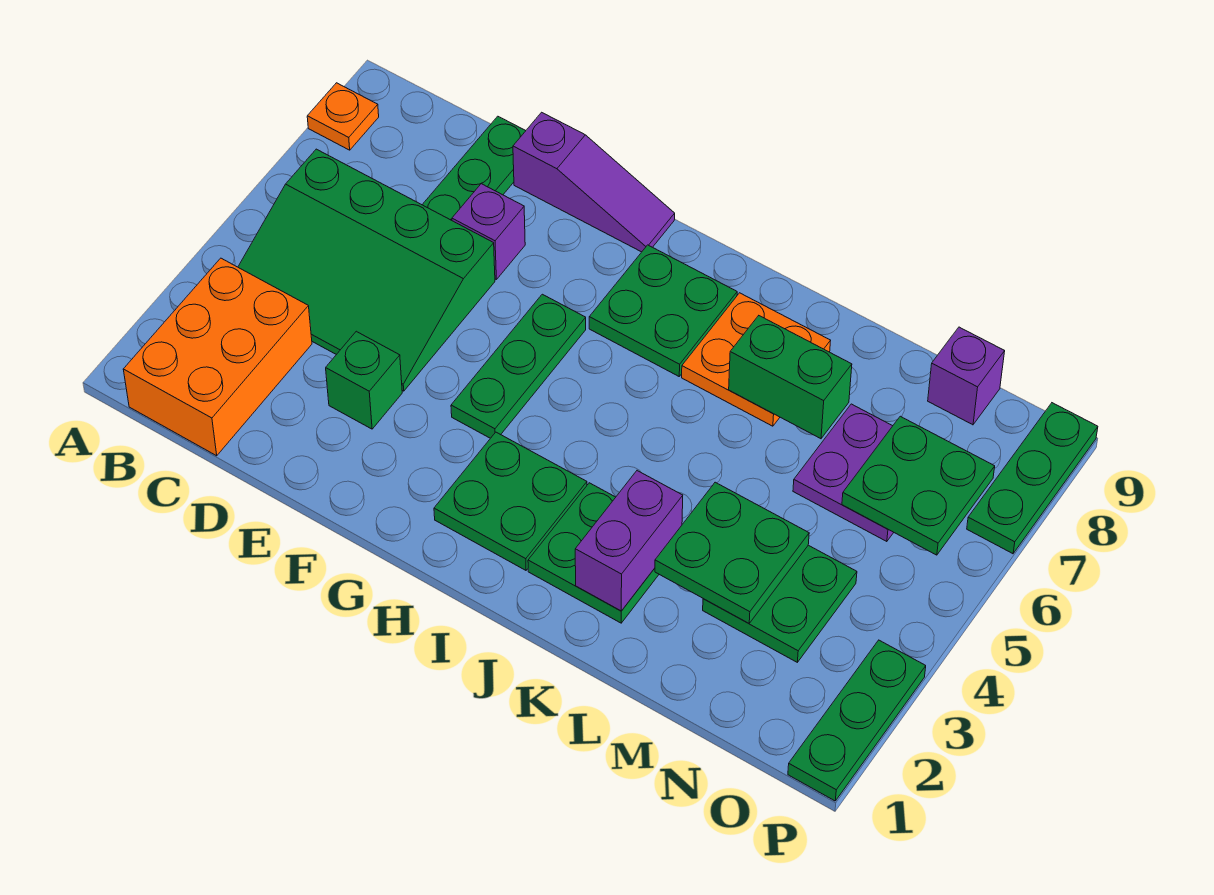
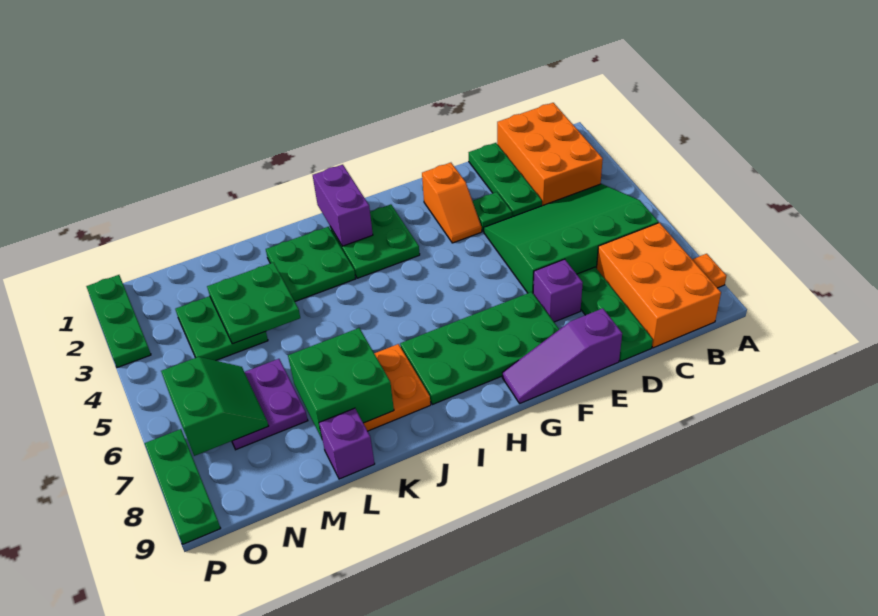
none -> orange brick B7:C9 level 1
green brick E3 level 1 -> green plate E3 level 1
none -> orange slope F2:F3 level 1 top 2
green plate G4:G6 level 1 -> green plate D1:D3 level 1
green plate H7:I8 level 1 -> green plate F7:I8 level 1
purple brick K2:K3 level 2 -> purple brick I1:I2 level 2
green brick K7:L7 level 2 -> green brick K7:L8 level 2
green plate N6:O7 level 2 -> green slope N6:O7 level 2 top O
purple brick N9 level 1 -> purple brick L9 level 1

